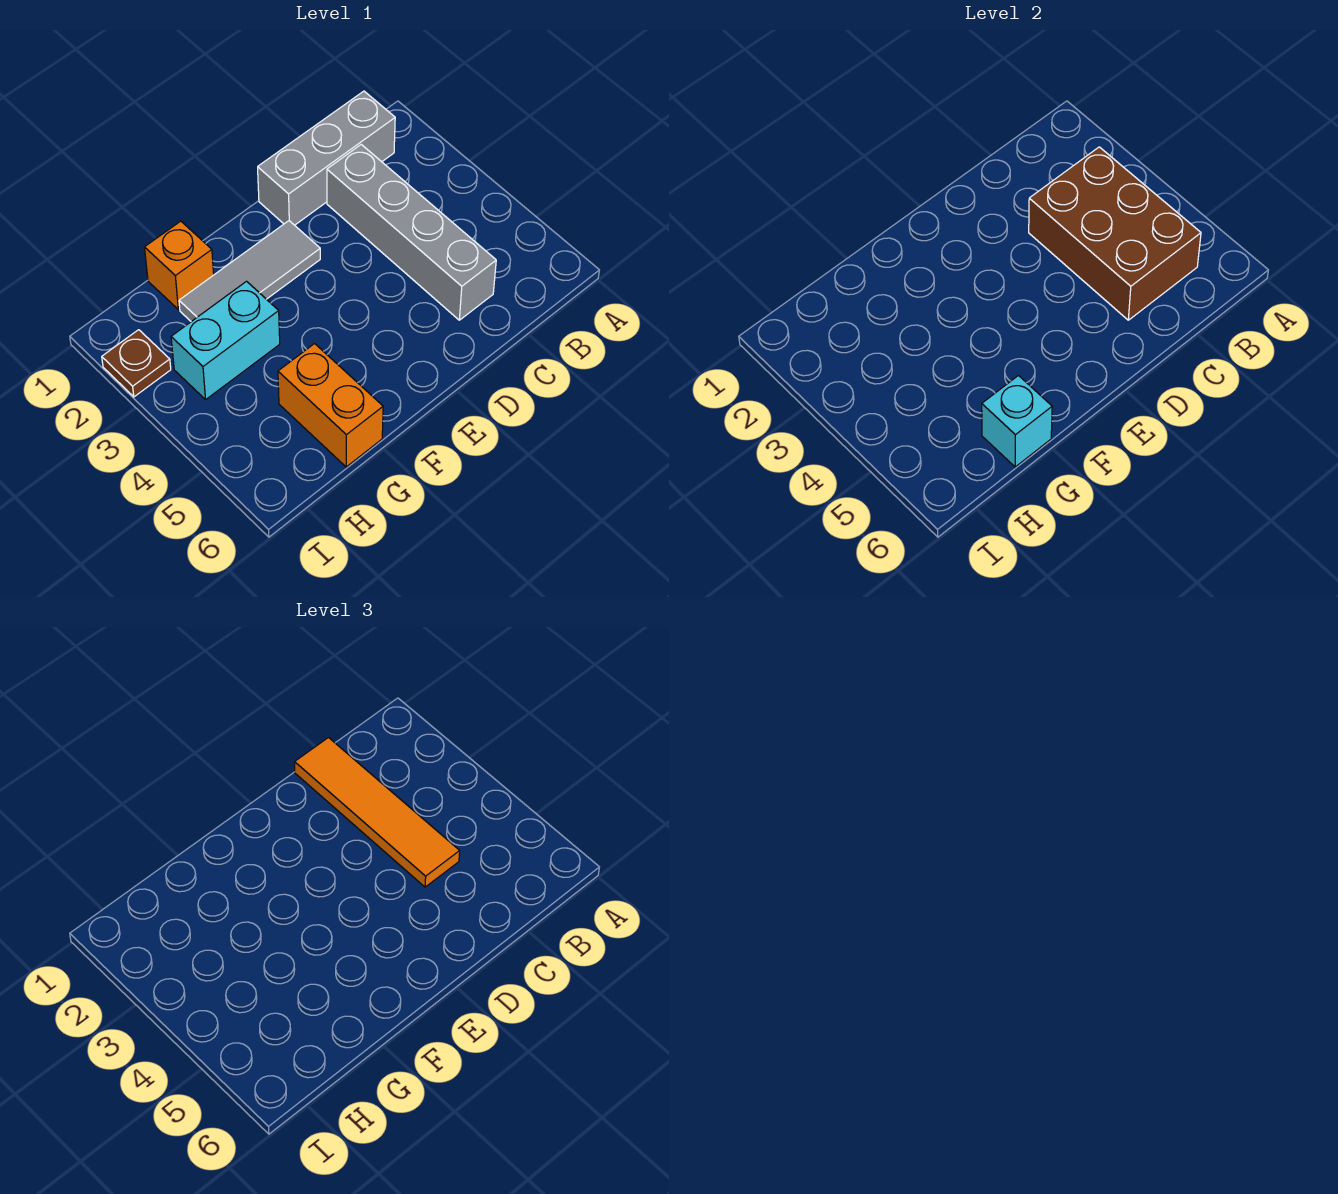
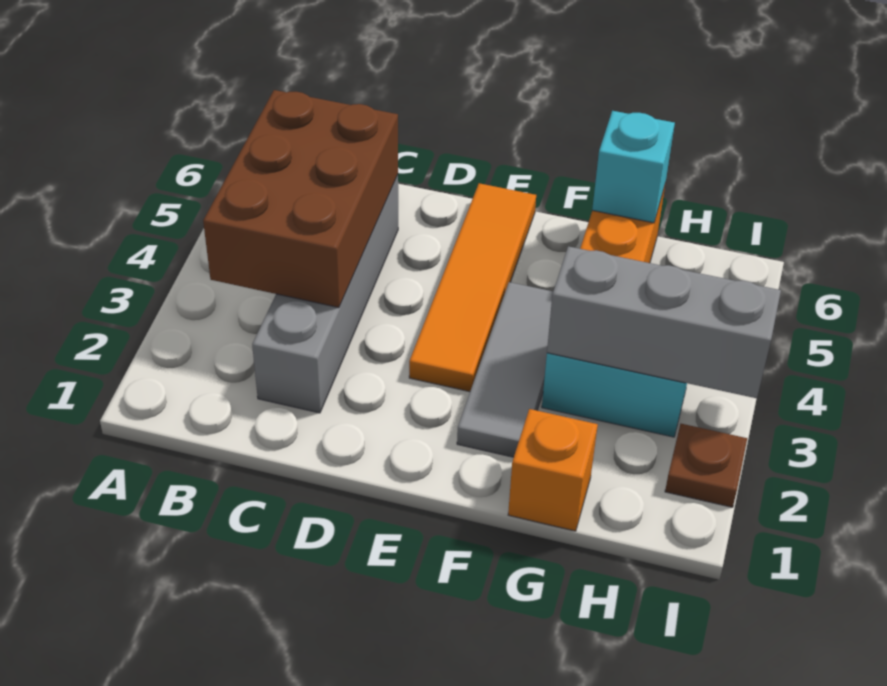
grey brick B1:D1 level 1 -> grey brick G3:I3 level 2
orange tile C1:C4 level 3 -> orange tile E3:E6 level 1
grey tile E2:G2 level 1 -> grey tile F2:F4 level 1

